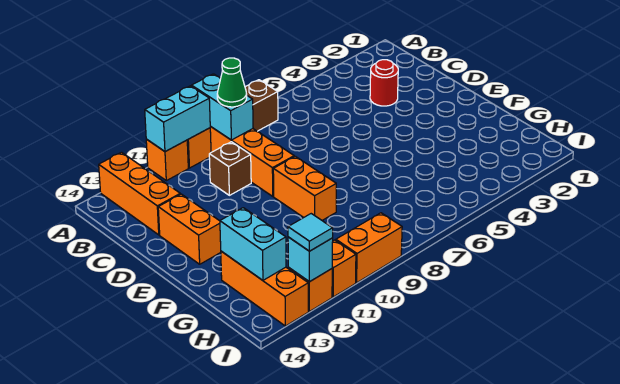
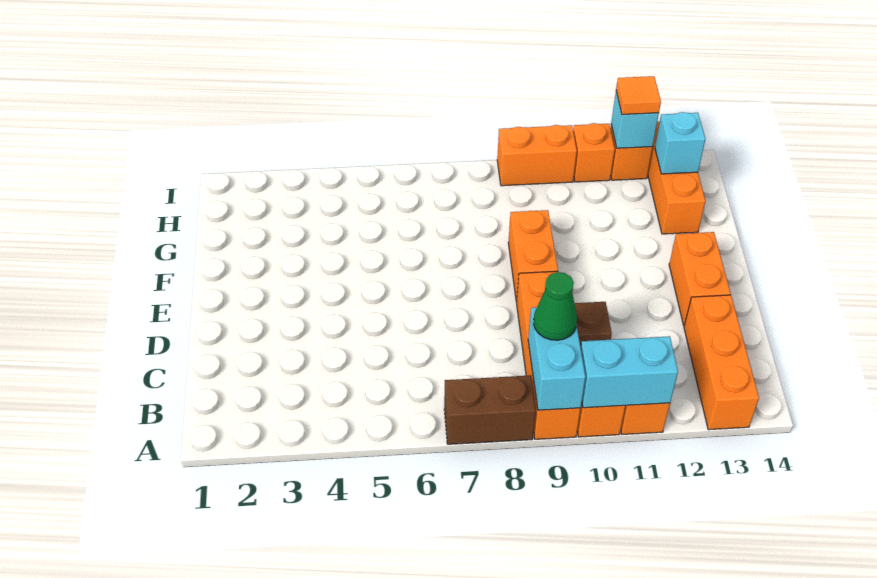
red round brick C3 level 1 -> none
cyan brick G13:H13 level 2 -> cyan brick H13 level 2
cyan tile I12 level 3 -> orange tile I12 level 3

